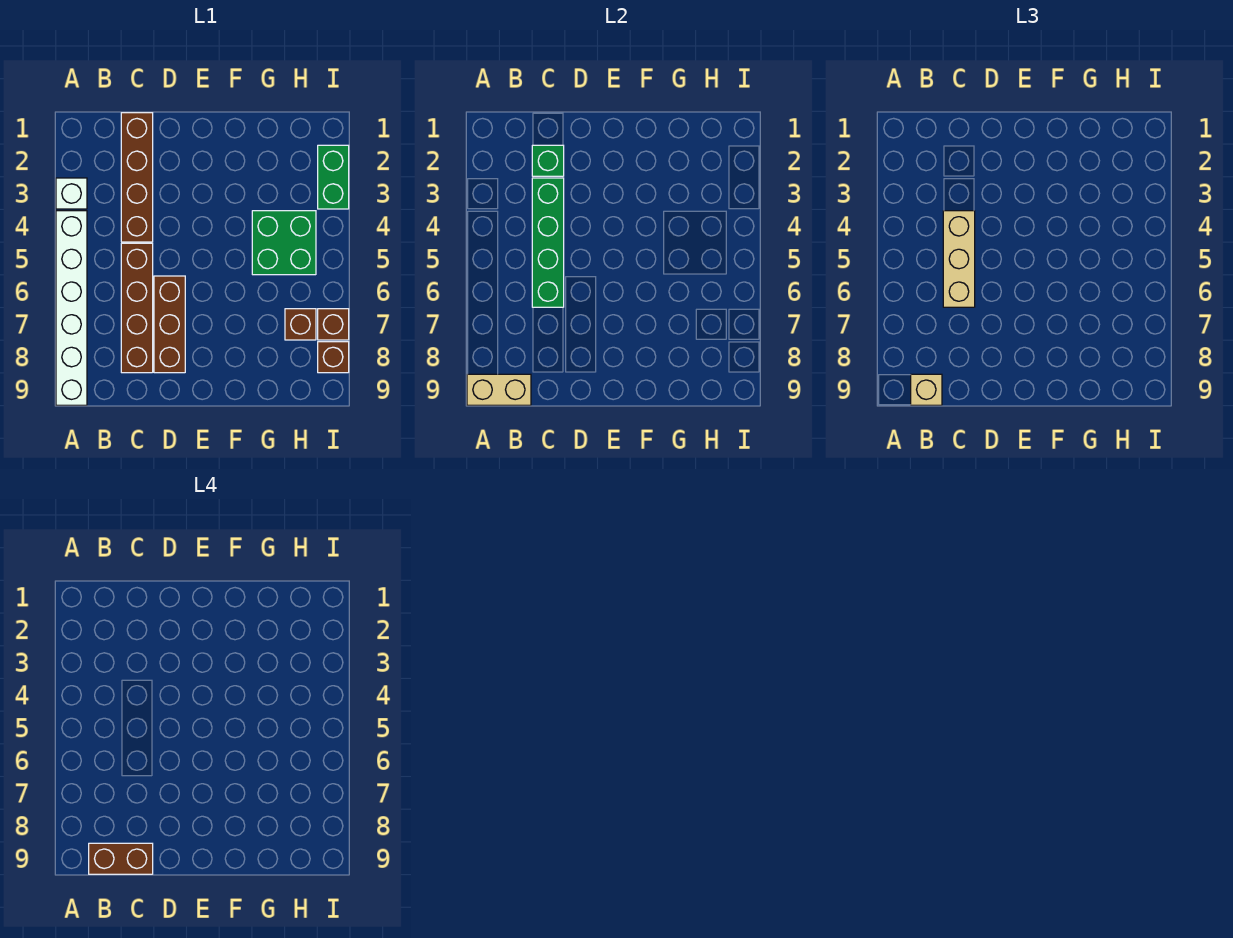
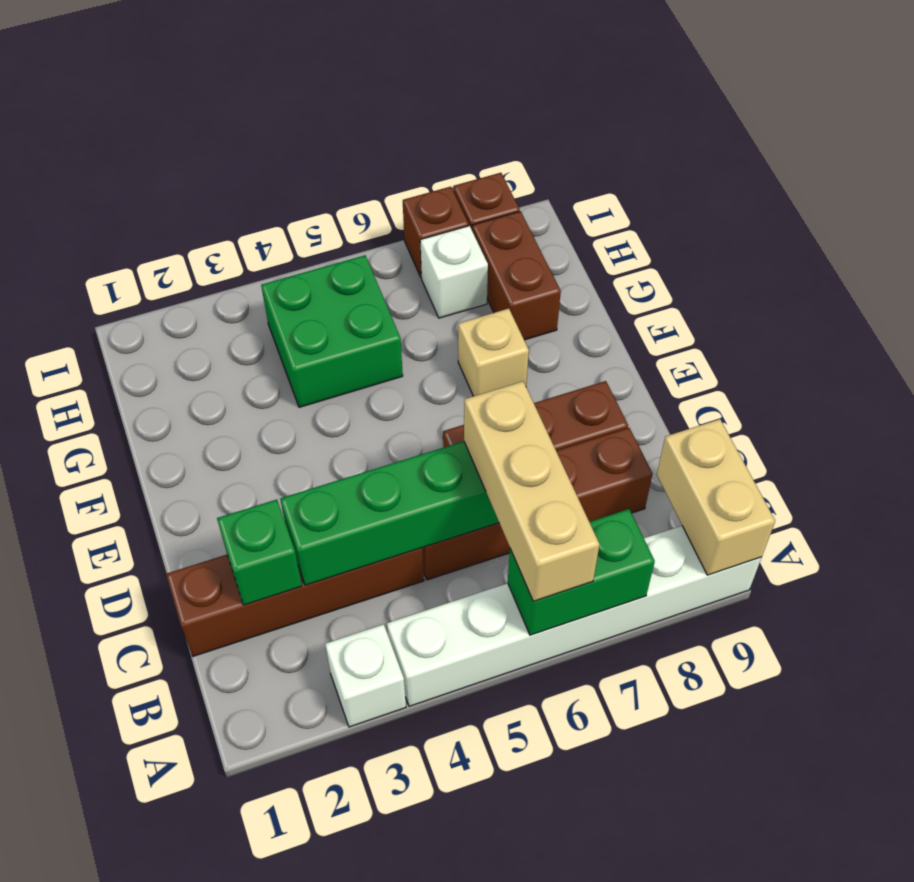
tan brick B9 level 3 -> tan brick F7 level 1
brown brick B9:C9 level 4 -> brown brick G8:H8 level 1
tan brick C4:C6 level 3 -> tan brick A6:C6 level 3
brown brick H7 level 1 -> white brick H7 level 1
green brick I2:I3 level 1 -> green brick A6:A7 level 2

